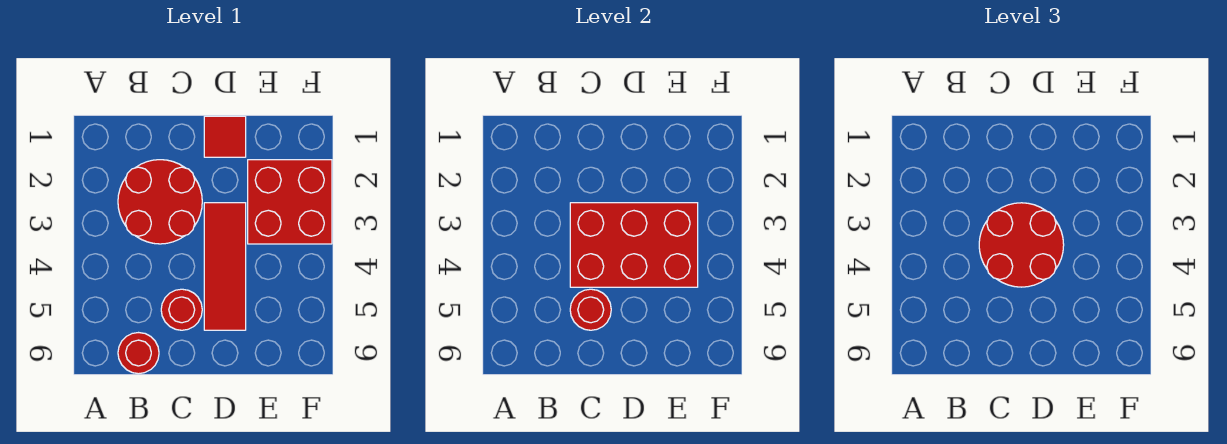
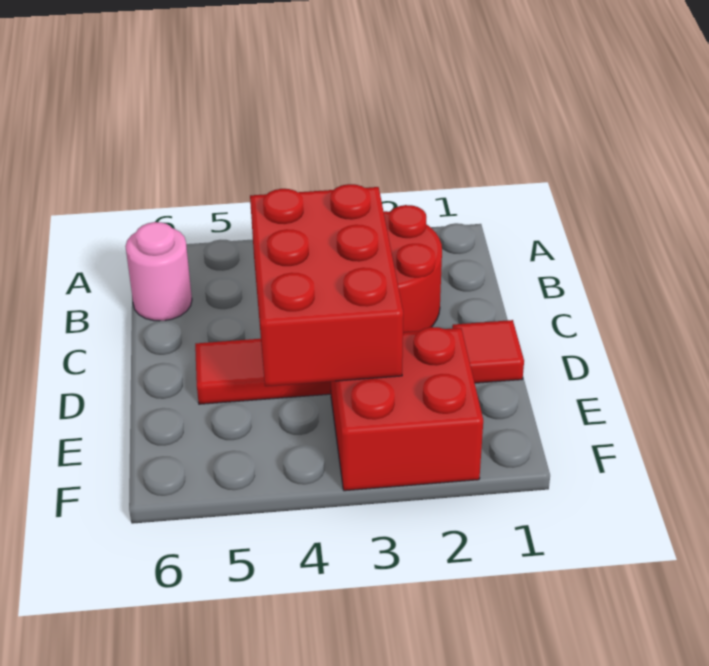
red round brick B6 level 1 -> pink round brick B6 level 1
red round brick C3:D4 level 3 -> none
red round brick C5 level 1 -> none
red round brick C5 level 2 -> none

